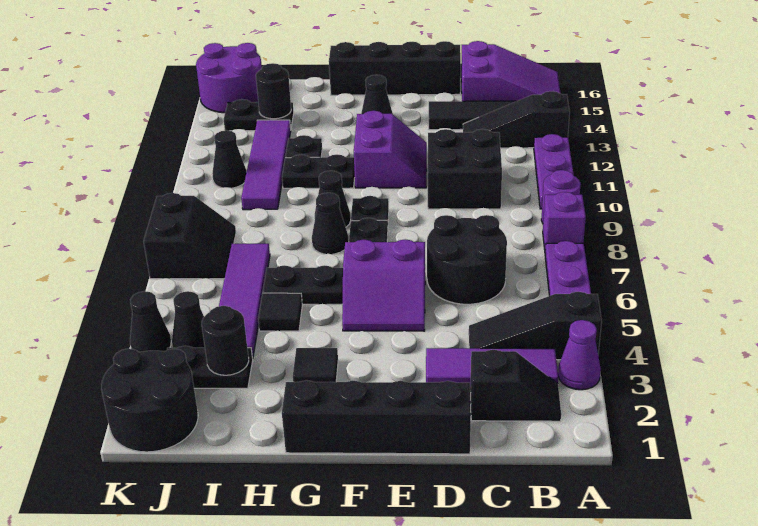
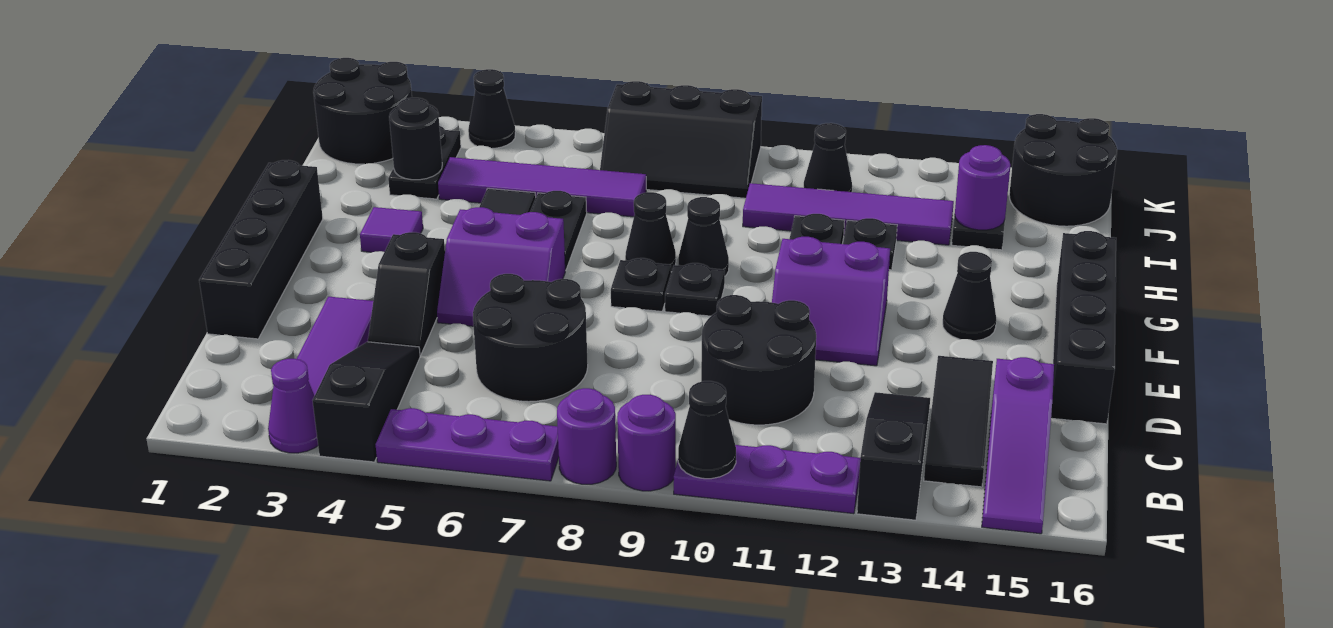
purple brick A8 level 1 -> purple round brick A8 level 1
purple slope A15:C16 level 1 top C -> purple slope A15:C15 level 1 top C
black slope B2:C2 level 1 top C -> black slope D4:E4 level 1 top E
black brick C10:D11 level 1 -> black round brick C10:D11 level 1
purple slope E5:F6 level 1 top 6 -> purple slope E5:F6 level 1 top F
black tile G3 level 1 -> purple tile G3 level 1
black round brick I14 level 2 -> purple round brick I14 level 2
black cone J4 level 1 -> black cone A10 level 2
black slope J7:K8 level 1 top K -> black slope J7:K9 level 1 top K
purple round brick J15:K16 level 1 -> black round brick J15:K16 level 1

